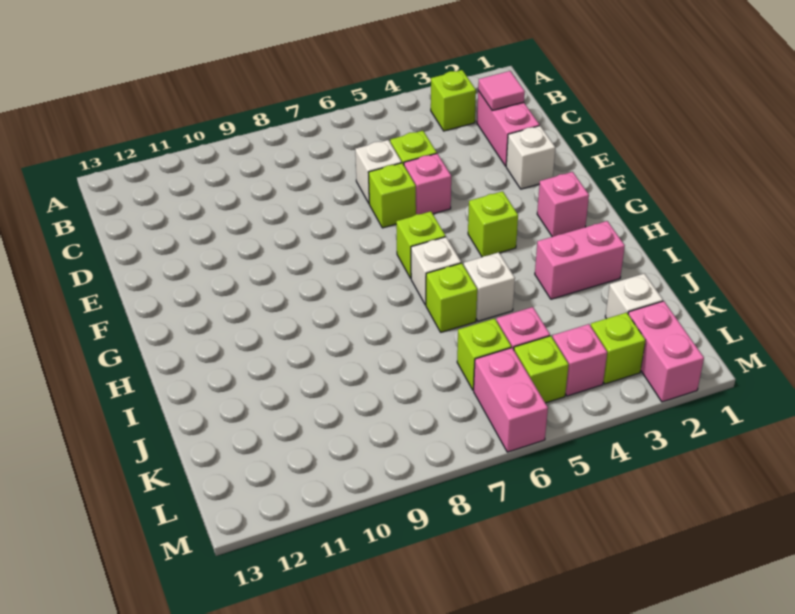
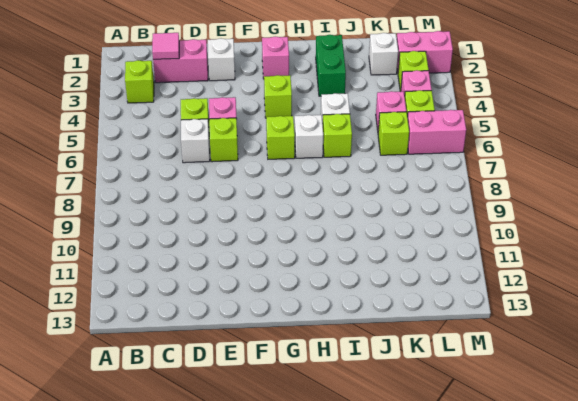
pink brick I2:I3 level 1 -> green brick I2:I3 level 1

